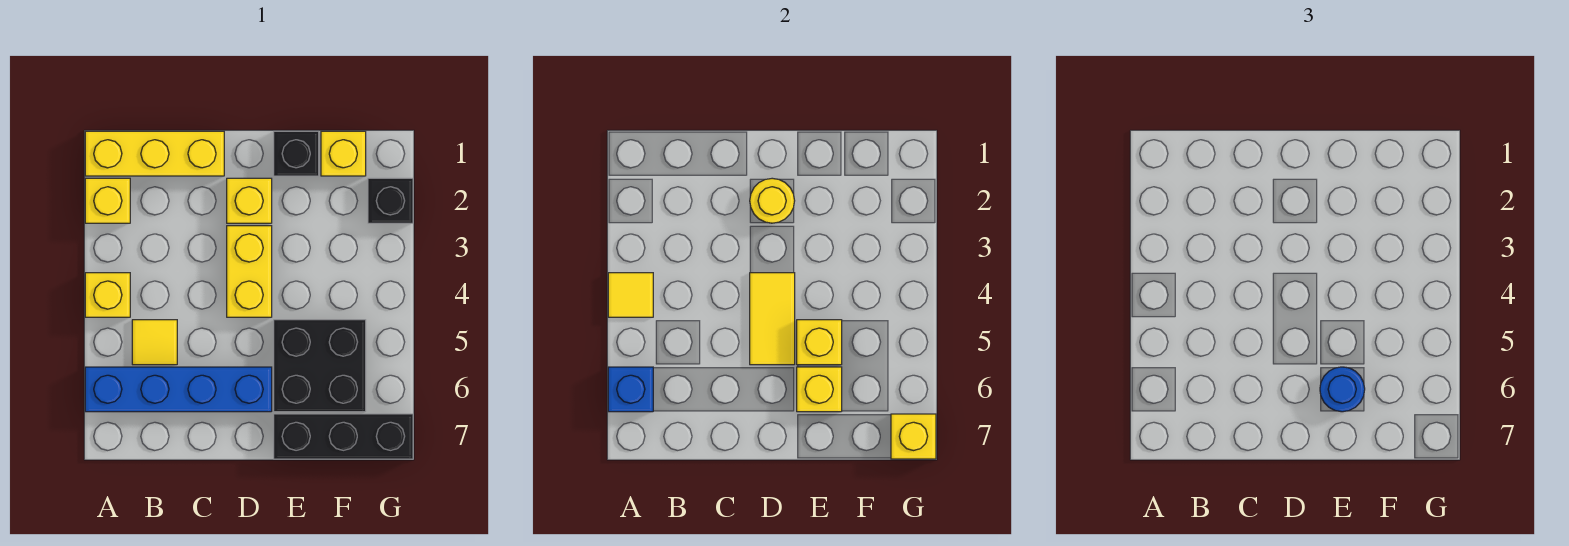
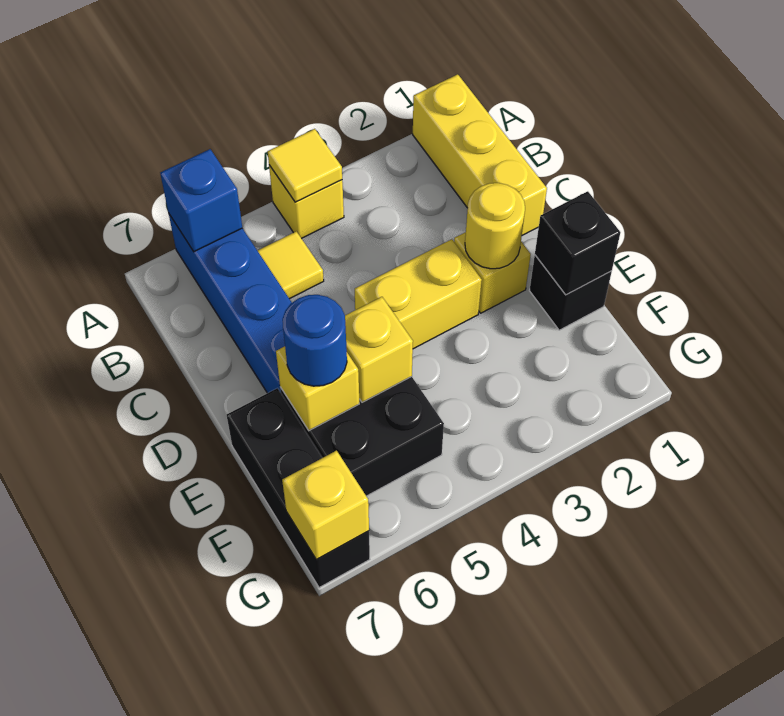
yellow brick A2 level 1 -> none
yellow tile D4:D5 level 2 -> none
yellow brick F1 level 1 -> none
black brick G2 level 1 -> black brick E1 level 2

